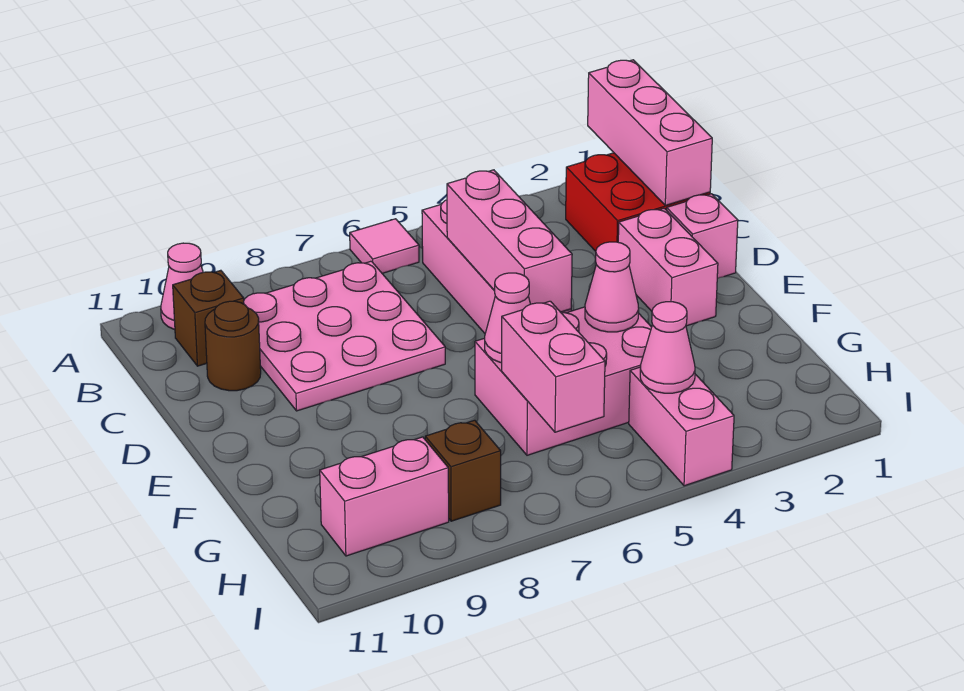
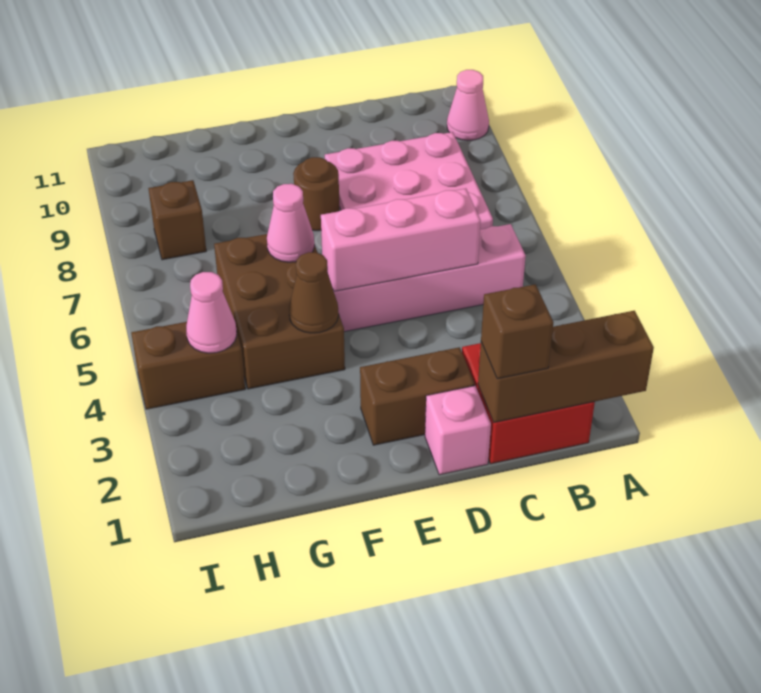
pink brick A1:C1 level 2 -> brown brick A1:C1 level 2
pink tile A6 level 1 -> none
brown brick B10 level 1 -> brown brick C1 level 3
brown round brick C10 level 1 -> brown round brick E8 level 1
pink brick D2:E2 level 1 -> brown brick D2:E2 level 1
pink brick F4:G6 level 1 -> brown brick F4:G6 level 1
pink cone F4 level 2 -> brown cone F4 level 2
pink brick G6:H6 level 2 -> none
pink brick H4:I4 level 1 -> brown brick H4:I4 level 1
pink brick H9:H10 level 1 -> none

